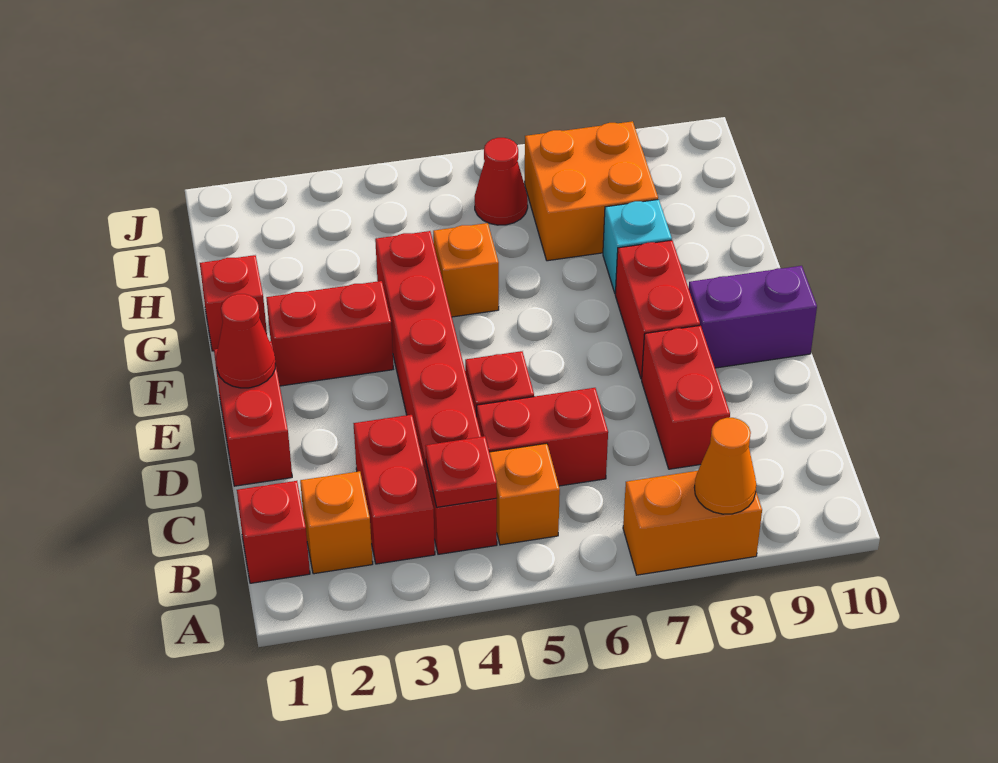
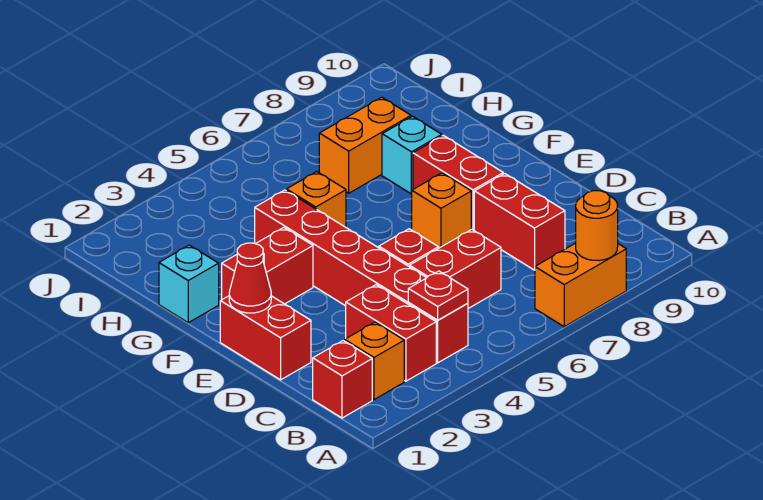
orange cone A8 level 2 -> orange round brick A8 level 2
orange brick B5 level 1 -> orange brick E7 level 1
purple brick E9:E10 level 1 -> none
red brick G1 level 1 -> cyan brick G1 level 1
orange brick H7:I8 level 1 -> orange brick H7:H8 level 1
red cone I6 level 1 -> none

